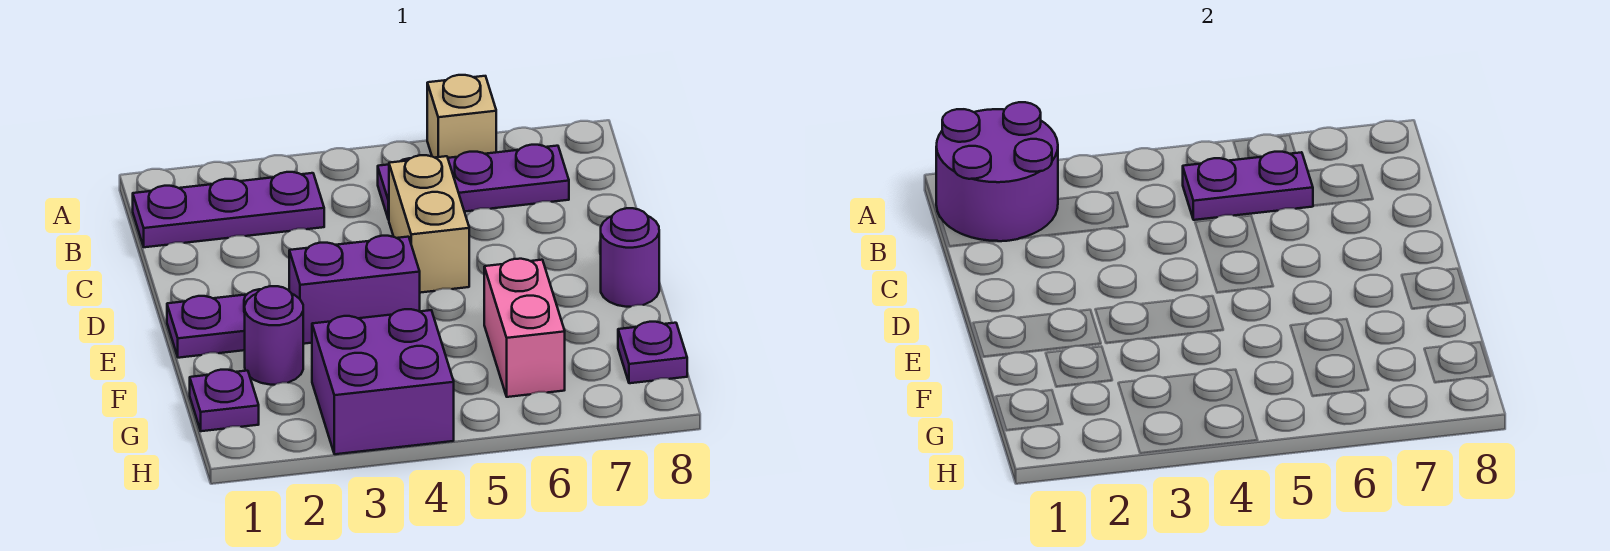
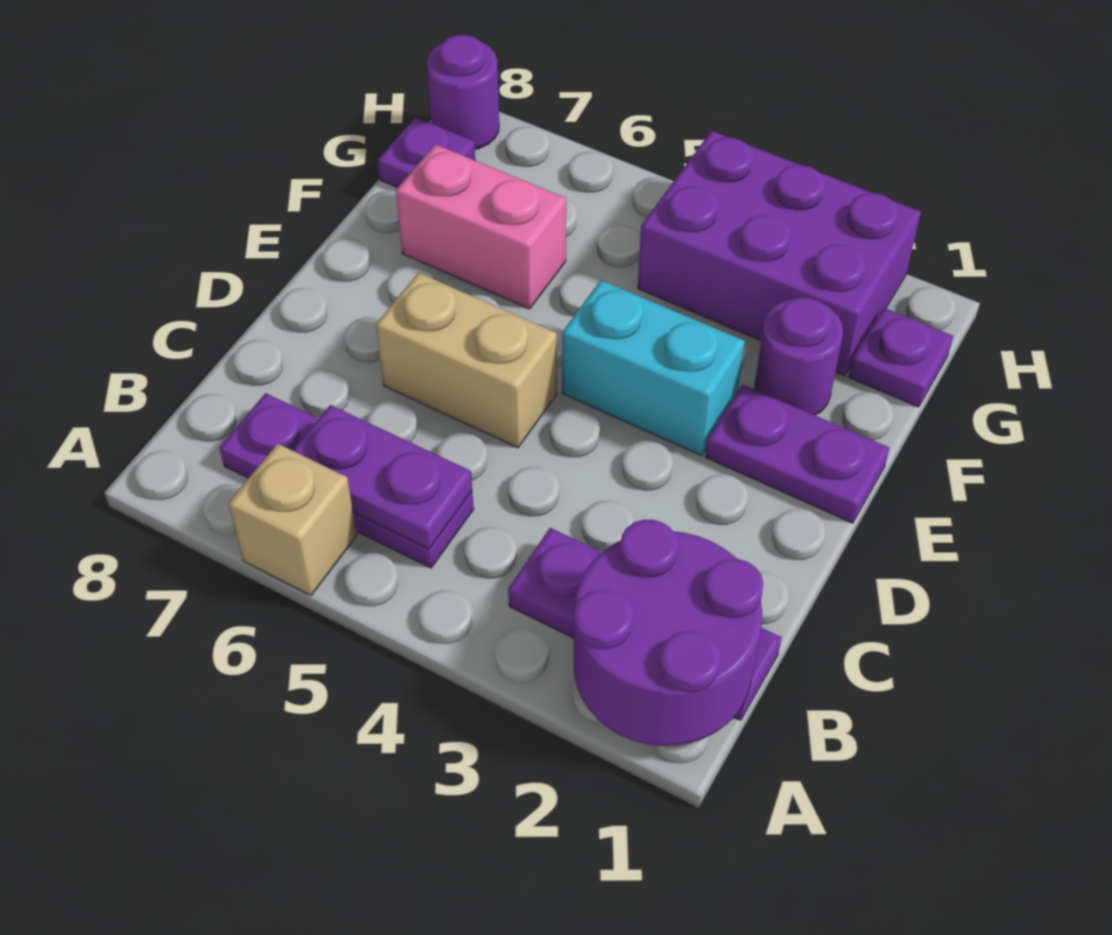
tan brick C5:D5 level 1 -> tan brick D5:D6 level 1
purple brick E3:E4 level 1 -> cyan brick E3:E4 level 1
purple round brick E8 level 1 -> purple round brick H8 level 1
pink brick F6:G6 level 1 -> pink brick F6:F7 level 1
purple brick G3:H4 level 1 -> purple brick G2:H4 level 1

